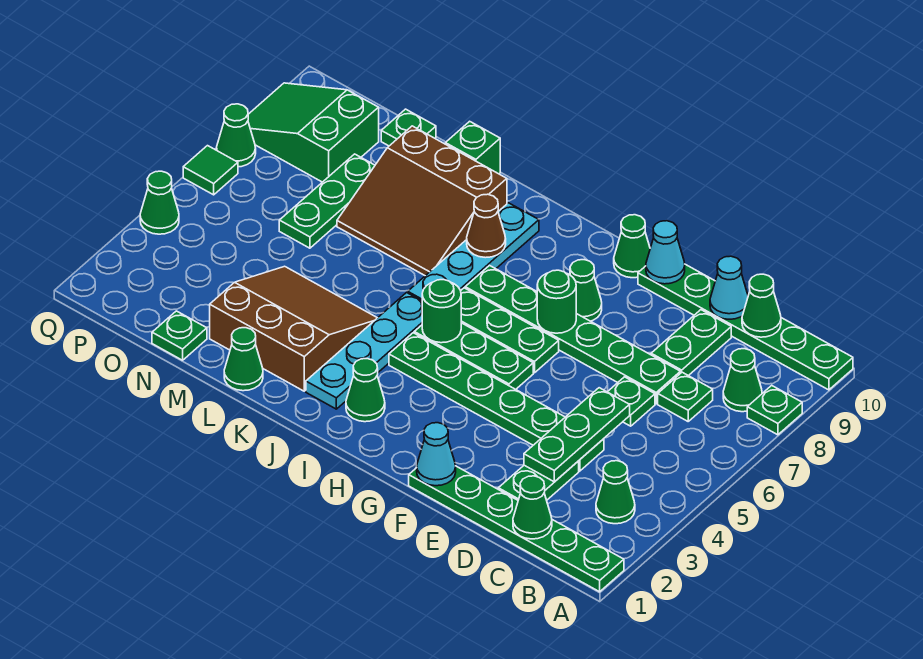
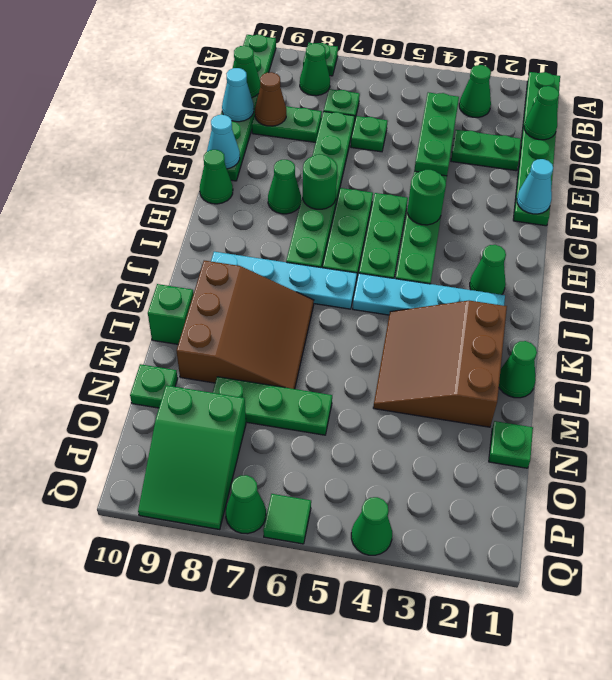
green plate D3:D5 level 2 -> green plate C4:E4 level 2
green round brick I5 level 2 -> green round brick G4 level 2
brown cone J8 level 2 -> brown cone D9 level 2

